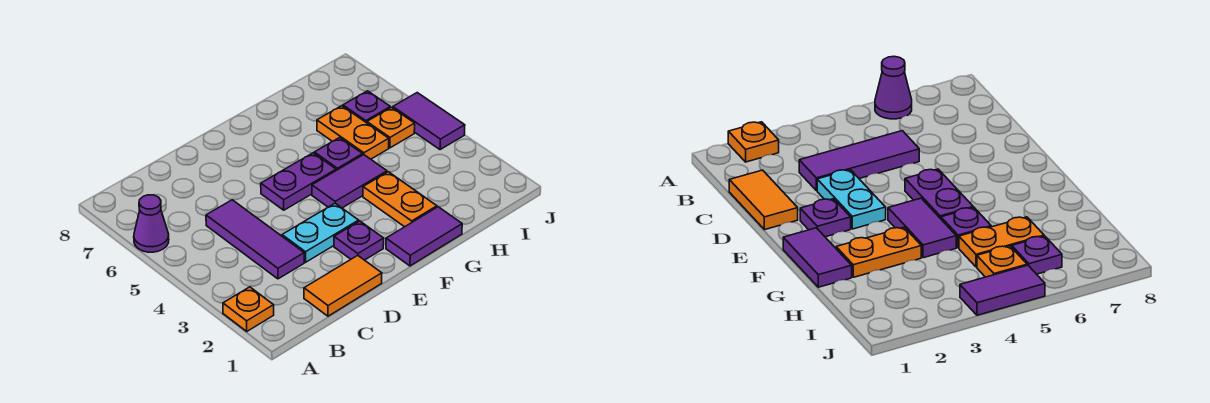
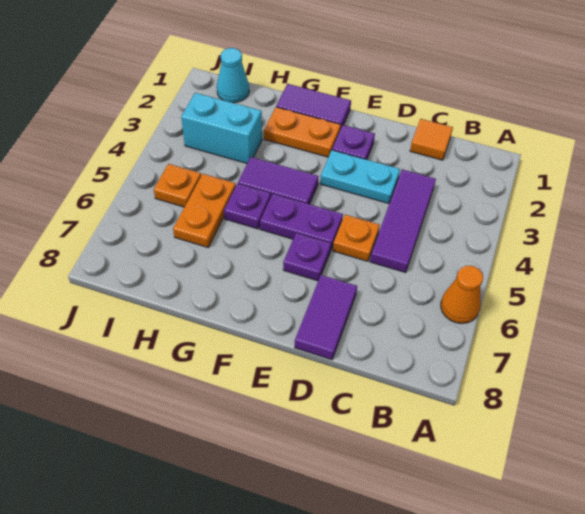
orange plate A2 level 1 -> orange plate D5 level 1
purple cone A6 level 1 -> orange cone A6 level 1
orange tile C1:D1 level 1 -> orange tile C1 level 1
orange plate G2:G3 level 1 -> orange plate F2:G2 level 1
none -> cyan brick H3:I3 level 1
none -> cyan cone I1 level 1
purple plate I6 level 1 -> purple plate E6 level 1
purple tile J4:J5 level 1 -> purple tile D7:D8 level 1

